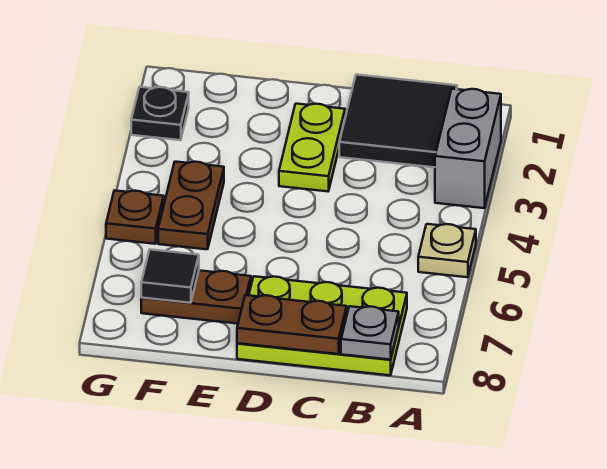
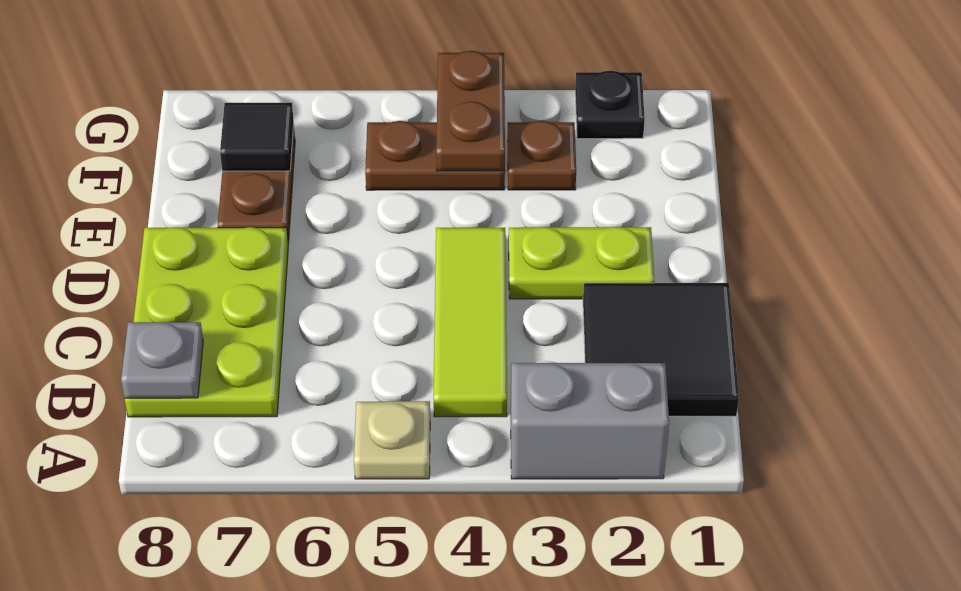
none -> lime tile B4:D4 level 1
brown plate C8:D8 level 2 -> brown plate F4:G4 level 2
brown plate G5 level 1 -> brown plate F3 level 1

